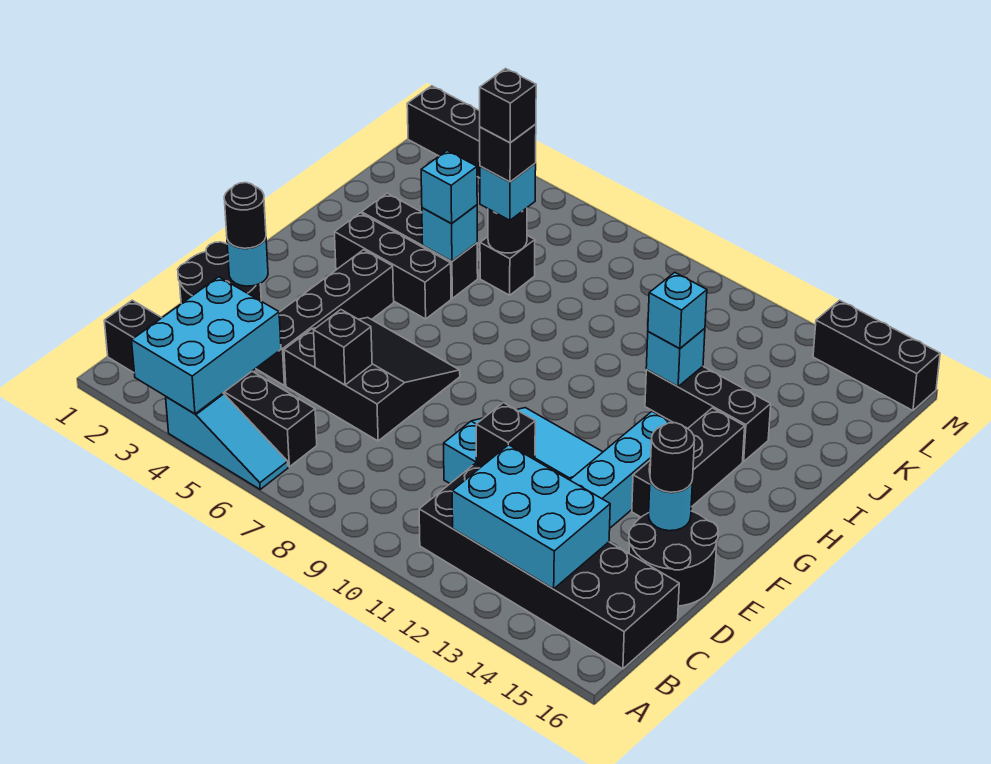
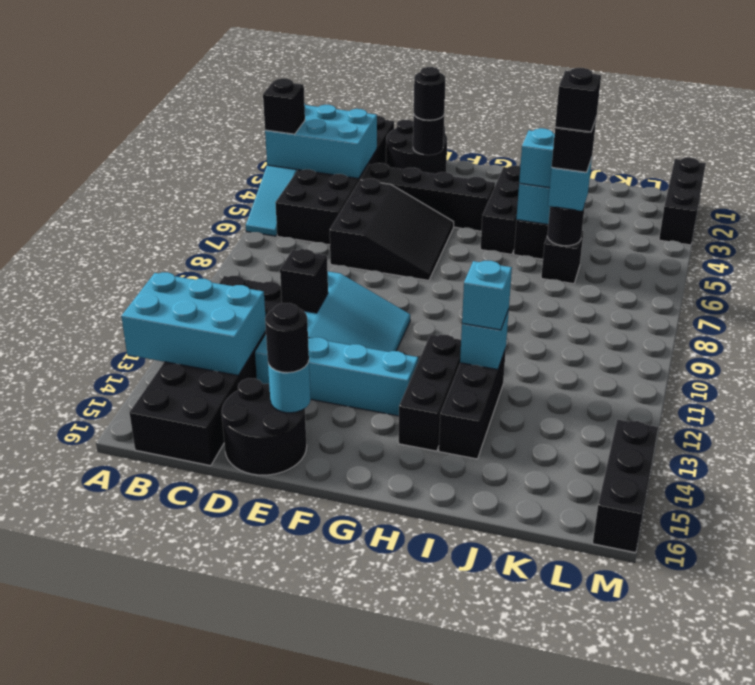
black brick B1:B6 level 1 -> black brick B1:C6 level 1
cyan brick B12:C14 level 2 -> cyan brick A13:C14 level 2
black brick D6 level 2 -> black brick A4 level 3
cyan round brick E2 level 2 -> black round brick E2 level 2
black brick F14:H14 level 1 -> black brick H12:H14 level 1

